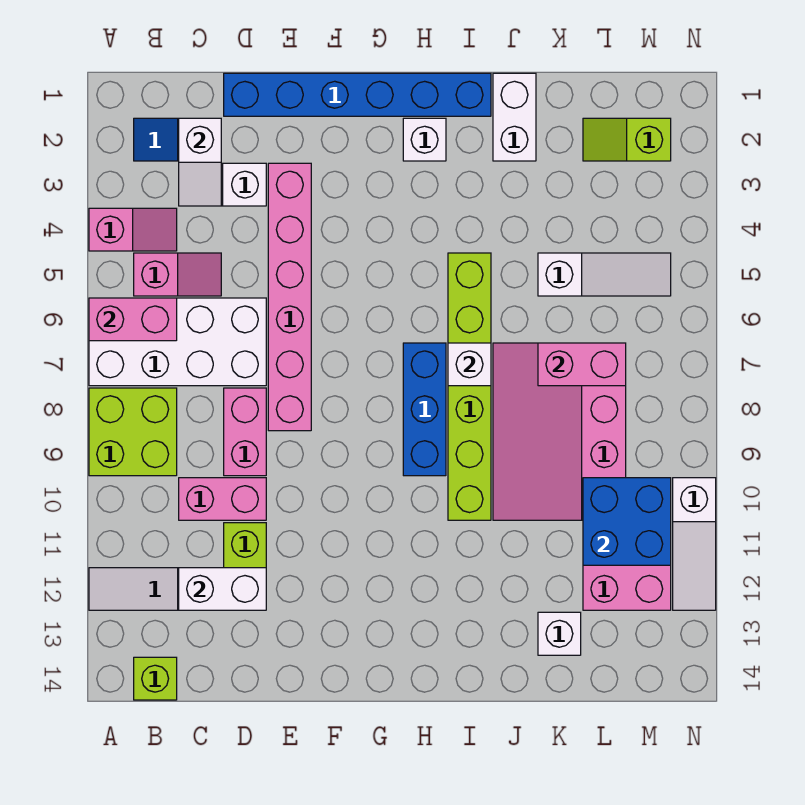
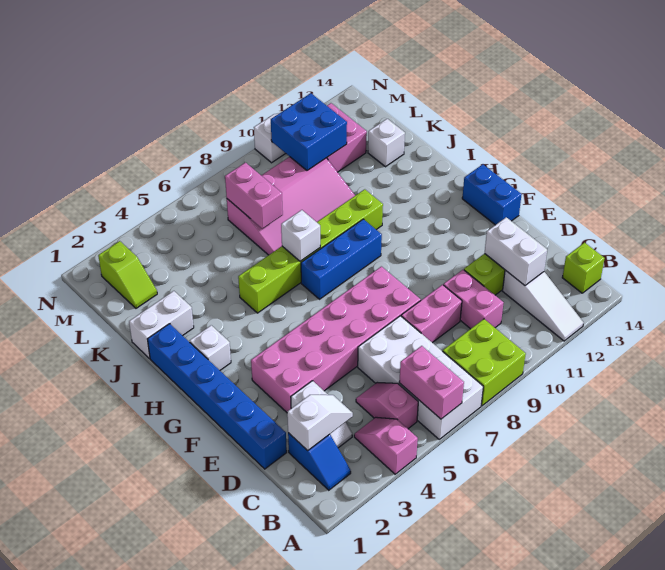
pink brick E3:E8 level 1 -> pink brick E3:F8 level 1
none -> blue brick F14:G14 level 1
white slope K5:M5 level 1 top K -> none

